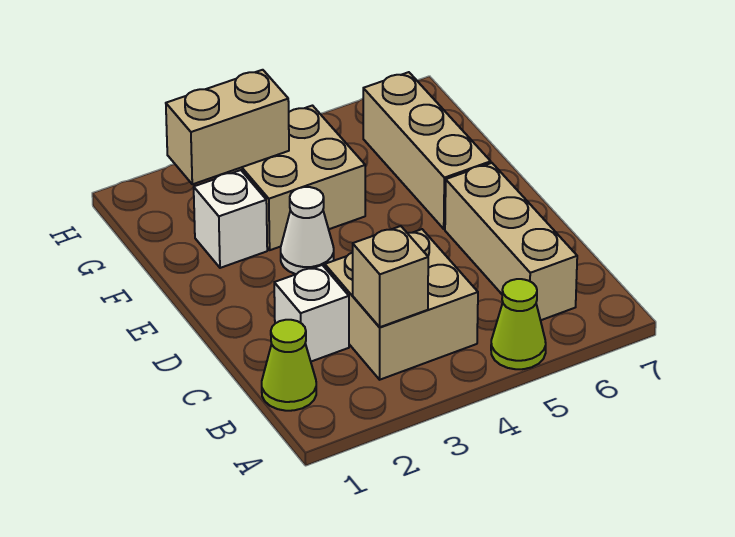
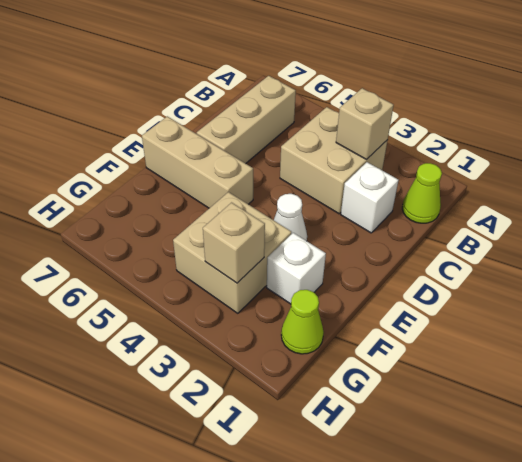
lime cone A5 level 1 -> lime cone G1 level 1
tan brick E6:G6 level 1 -> tan brick E5:E7 level 1
tan brick G2:G3 level 2 -> tan brick G3 level 2

